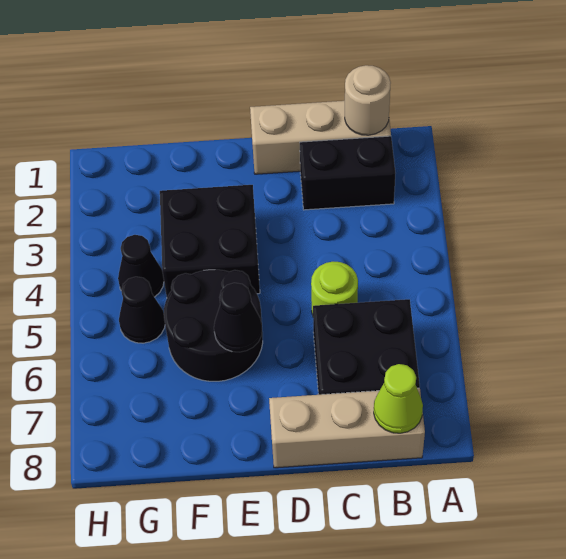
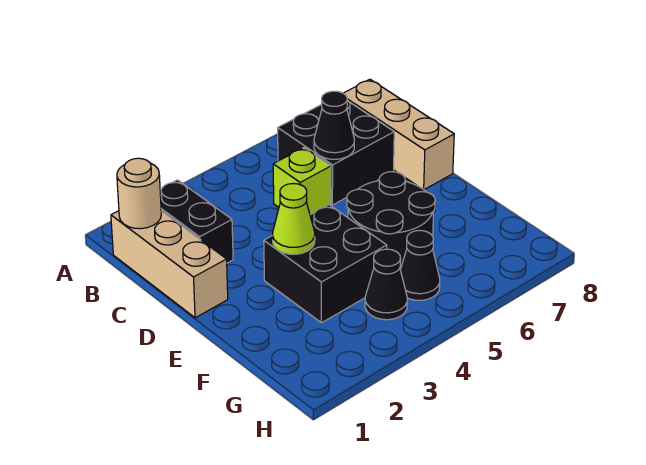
lime cone B8 level 2 -> lime cone E3 level 2
lime round brick C5 level 1 -> lime brick C5 level 1
black cone E6 level 2 -> black cone C6 level 2

